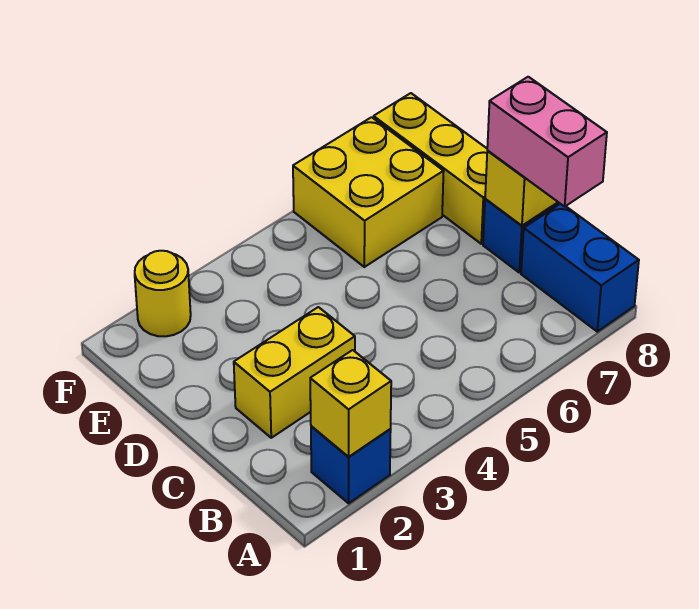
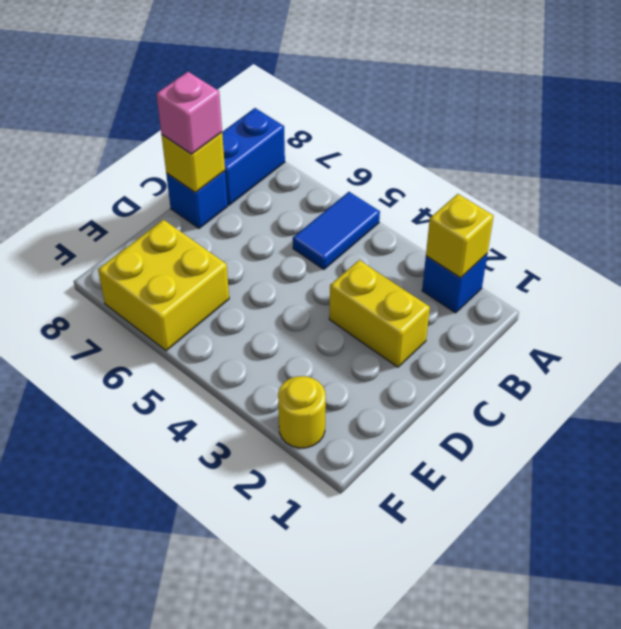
none -> blue tile A5:B5 level 1
pink brick B8:C8 level 3 -> pink brick C8 level 3
yellow brick D8:F8 level 1 -> none

